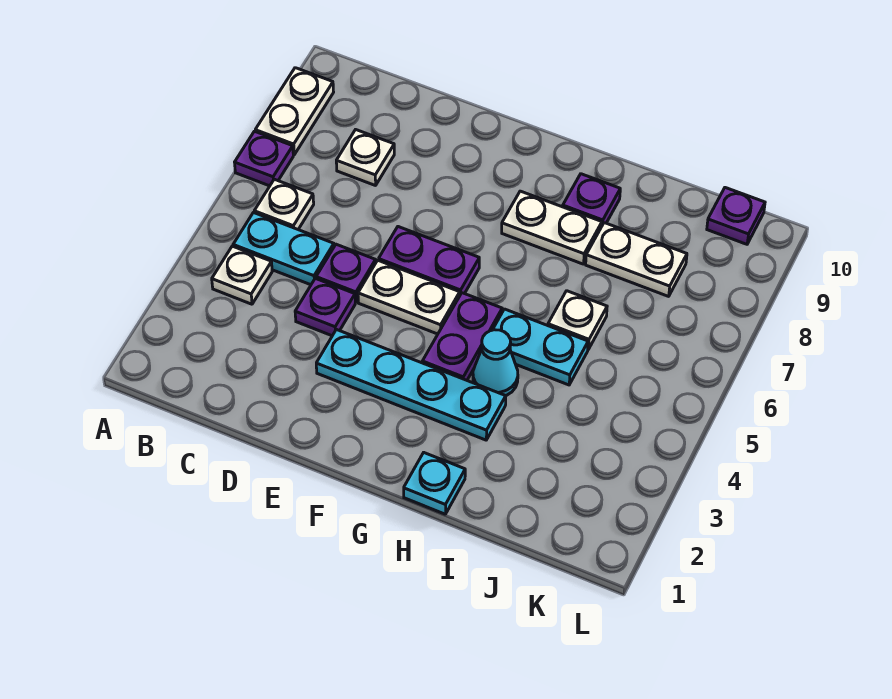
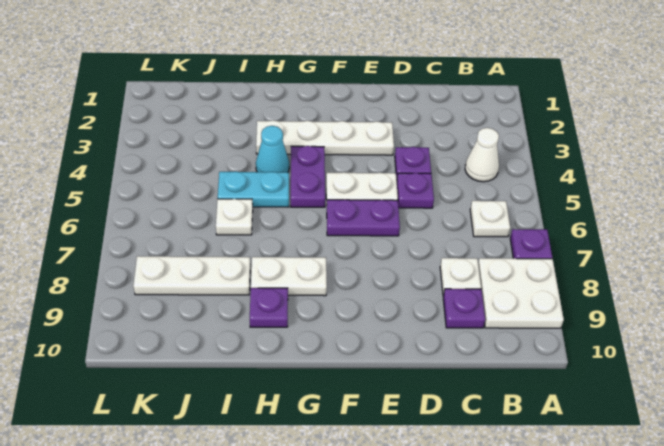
white plate A8:A9 level 1 -> white plate A8:B9 level 1
white plate B4 level 1 -> white cone B4 level 1
cyan plate B5:C5 level 1 -> none
cyan plate E3:H3 level 1 -> white plate E3:H3 level 1
cyan plate H1 level 1 -> none
white plate I8:J8 level 1 -> white plate I8:K8 level 1
purple plate K10 level 1 -> purple plate C9 level 1

